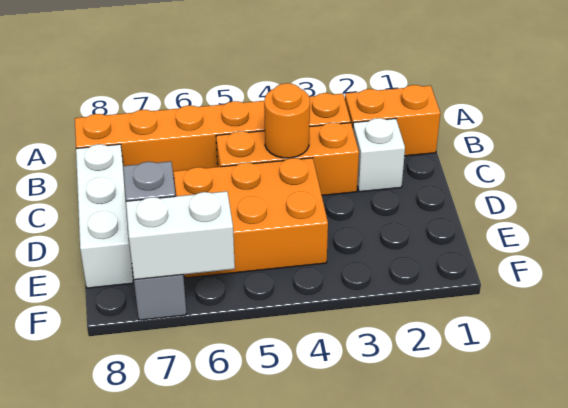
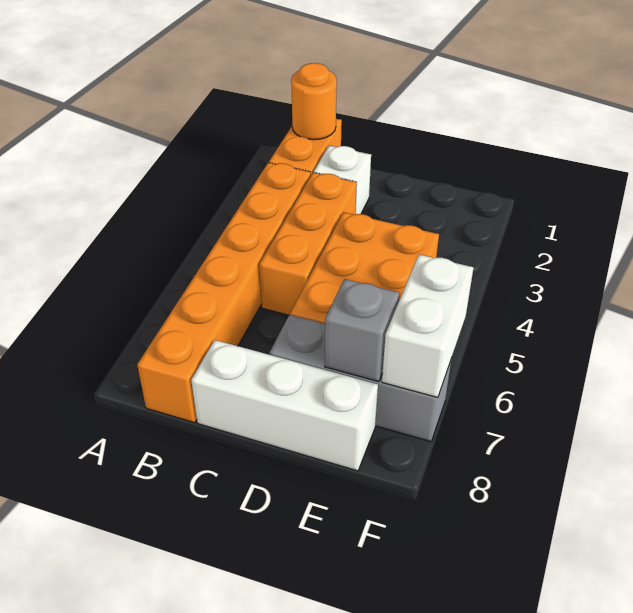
orange round brick C4 level 2 -> orange round brick B1 level 2

